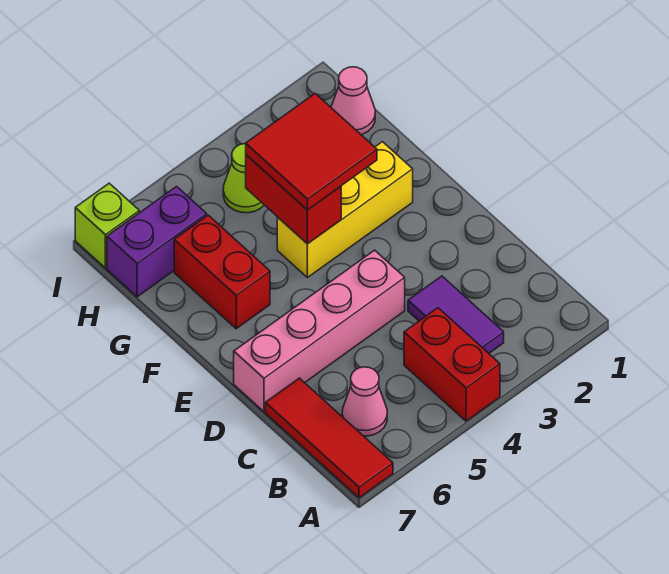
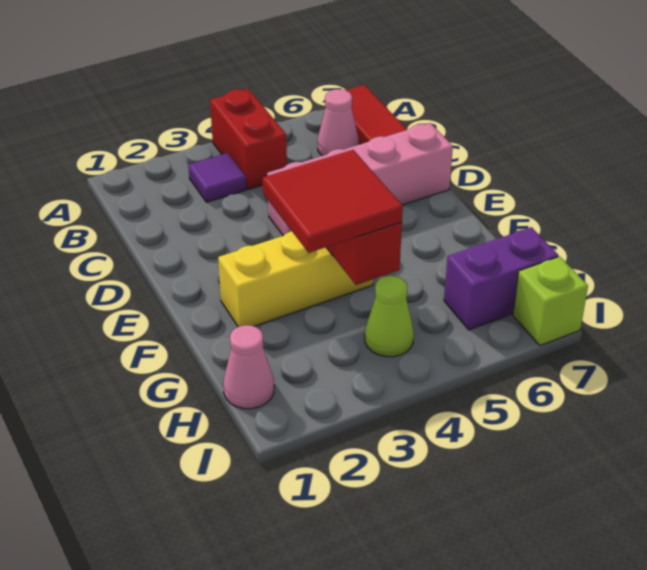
purple tile B3:C3 level 1 -> purple tile B3 level 1
red brick F6:G6 level 1 -> none

